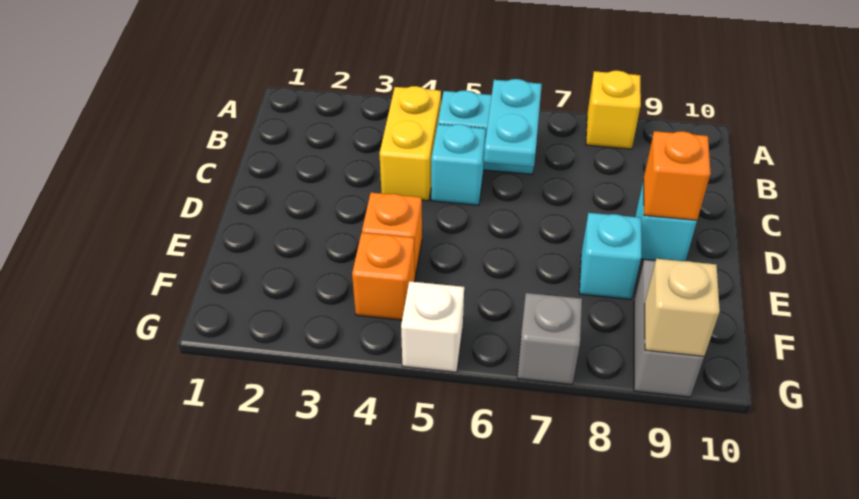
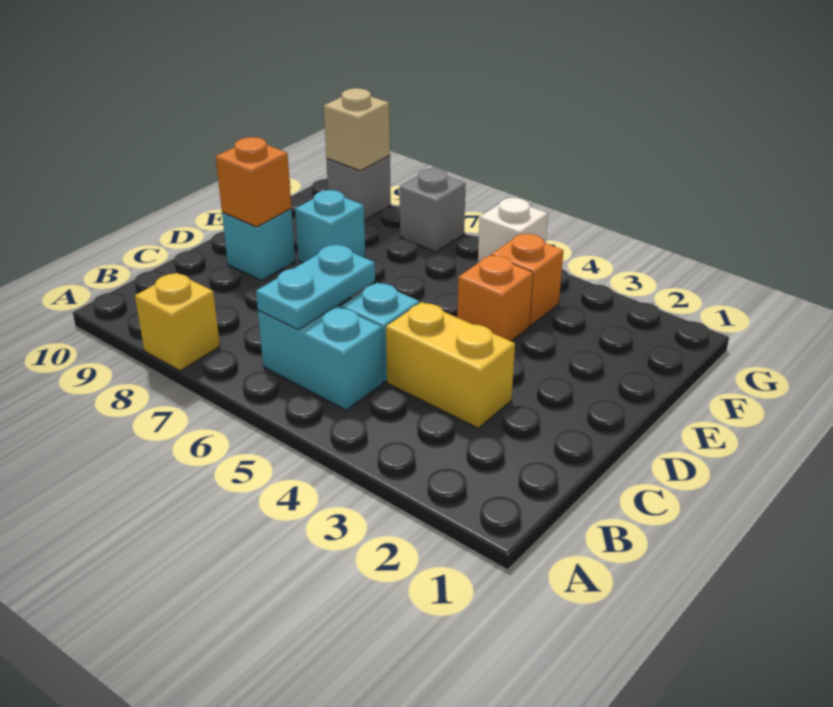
yellow brick B4:C4 level 1 -> yellow brick C3:C4 level 1
grey brick F9:G9 level 1 -> grey brick G9 level 1

